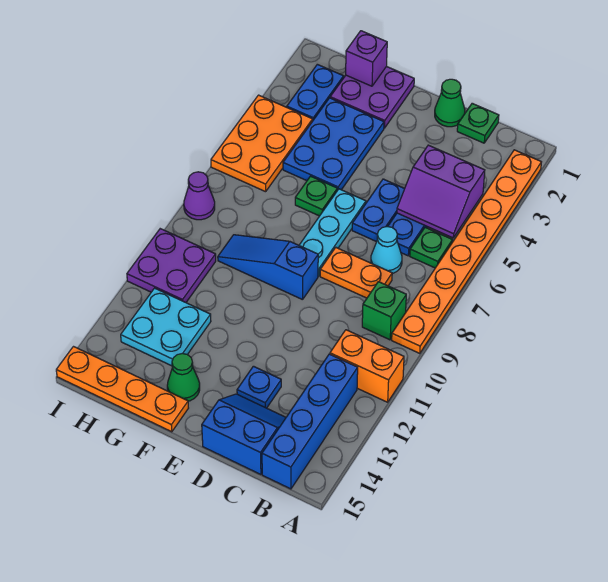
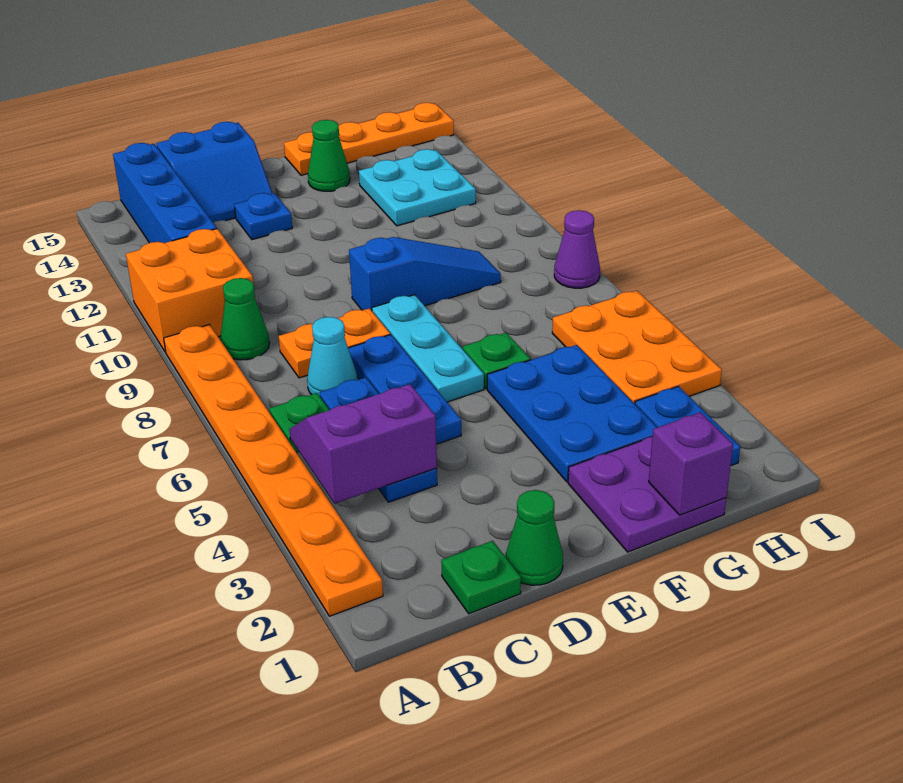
orange brick A11:B11 level 1 -> orange brick A10:B11 level 1
green brick B9 level 1 -> green cone B9 level 1
blue plate D5:D6 level 1 -> blue plate D5:D7 level 1
purple plate H10:I11 level 1 -> none

